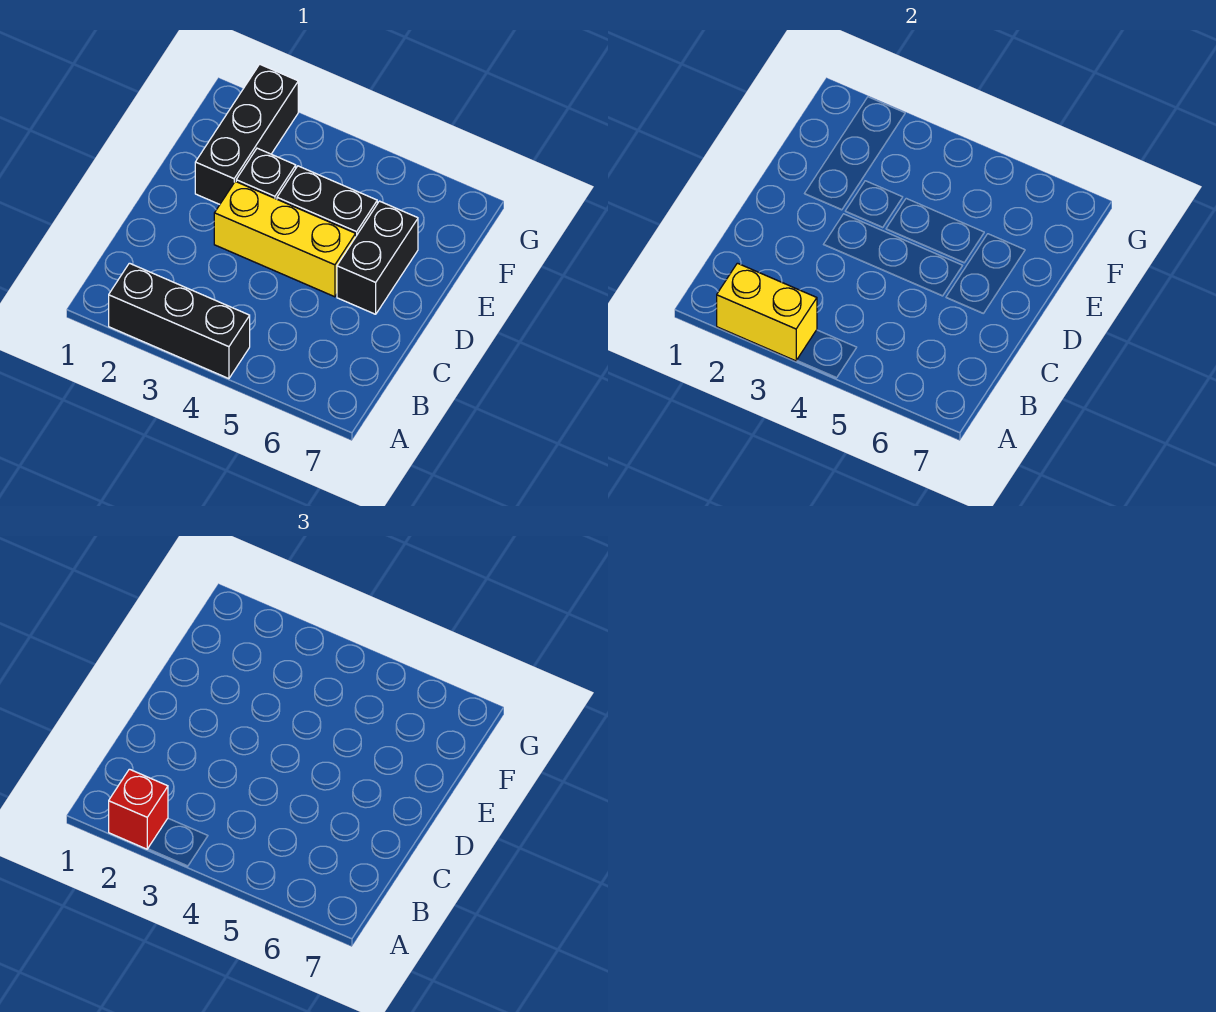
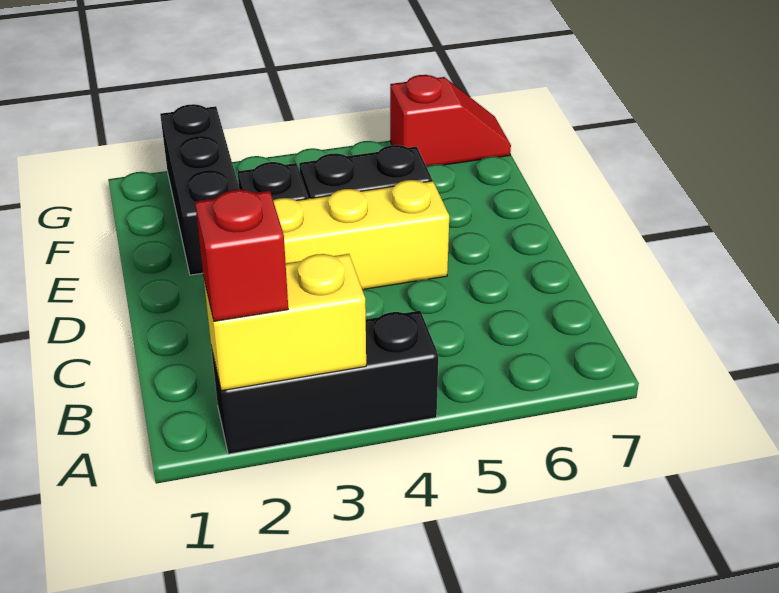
black brick D6:E6 level 1 -> none
none -> red slope G6:G7 level 1 top 6

